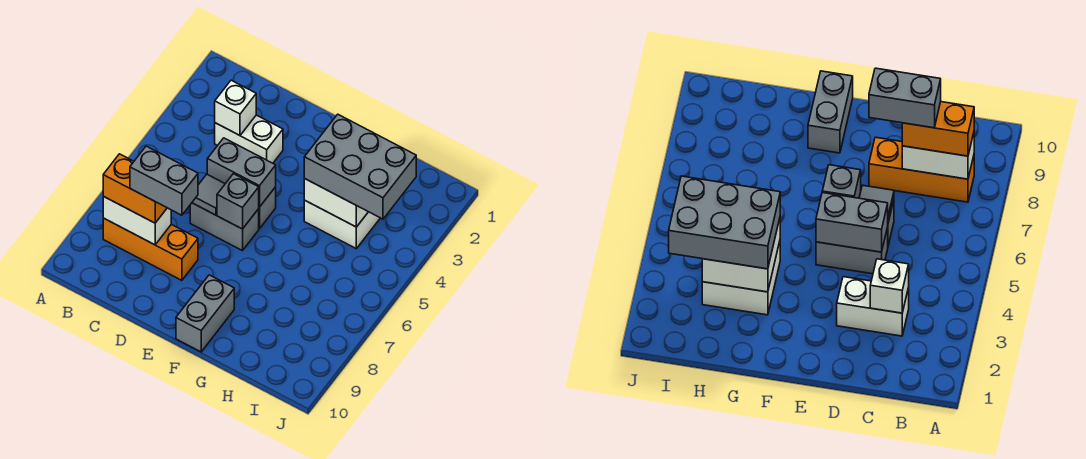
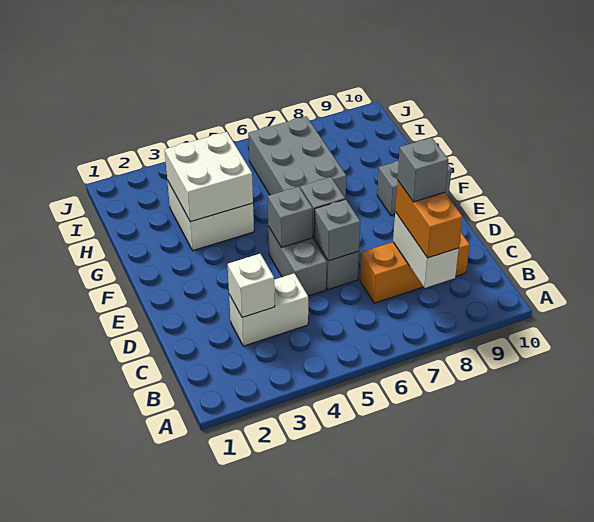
orange brick B8:D8 level 1 -> orange brick C7:C9 level 1
white brick C3:D3 level 1 -> white brick C3:C4 level 1
grey brick C8:D8 level 4 -> grey brick C8 level 4
grey brick D5:E5 level 2 -> grey brick E5 level 2
grey tile D6 level 2 -> grey brick D6 level 2
grey brick G3:I4 level 3 -> grey brick G6:I7 level 1

